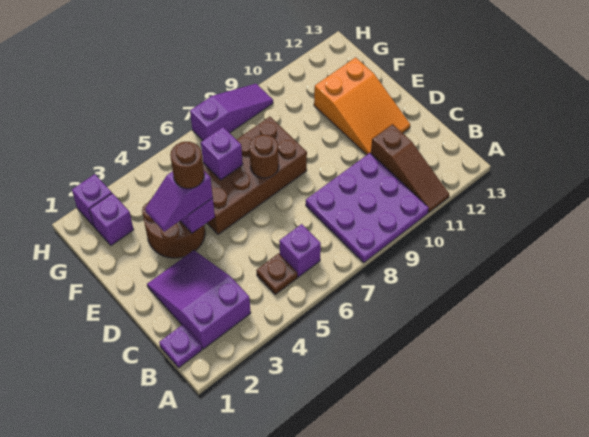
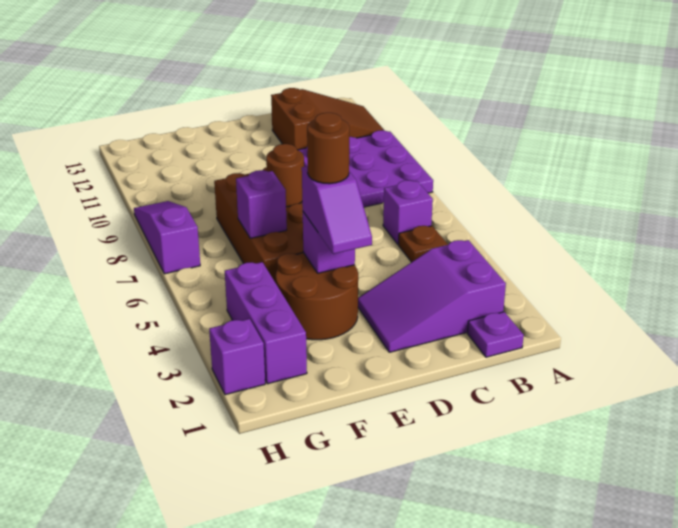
brown slope A11:C11 level 1 top C -> brown slope A11:C12 level 1 top C
orange slope D11:F12 level 1 top F -> none
purple brick G2 level 1 -> purple brick G2:G4 level 1

